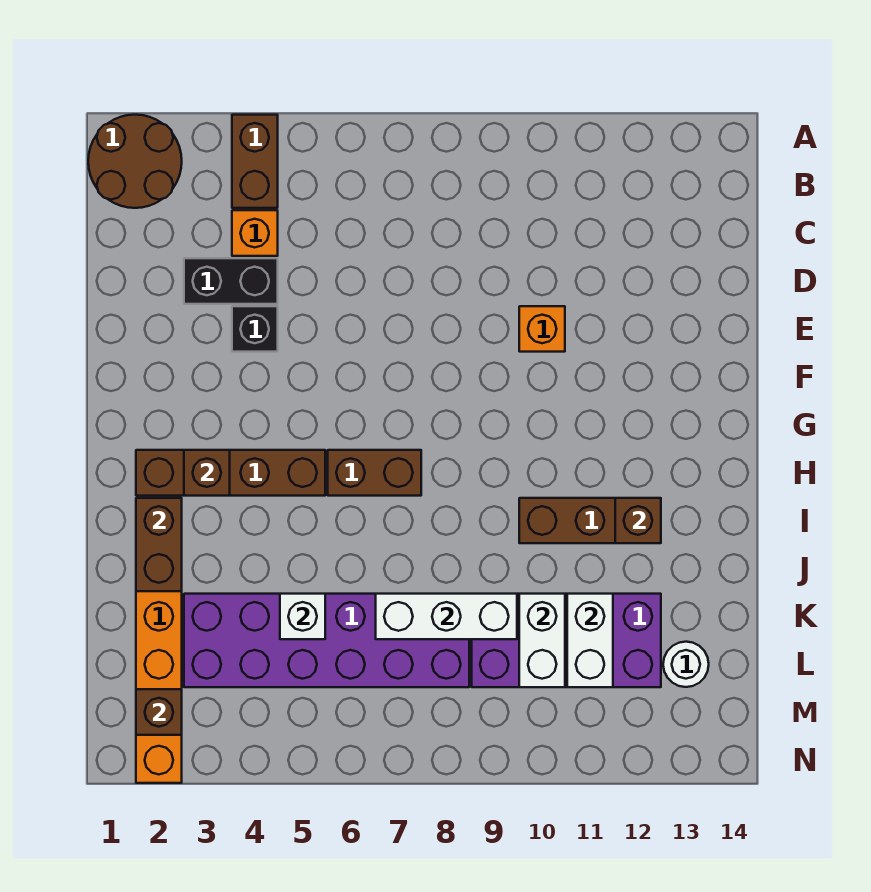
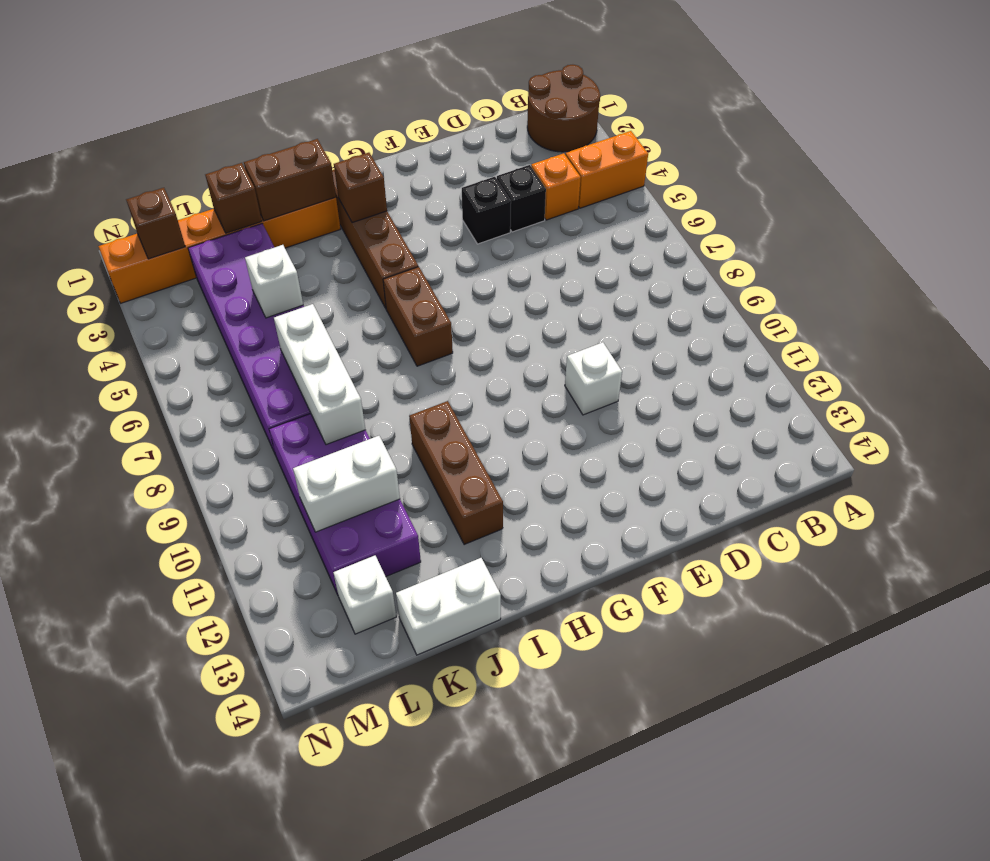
brown brick A4:B4 level 1 -> orange brick A4:B4 level 1
black brick D3:D4 level 1 -> black brick D4 level 1
orange brick E10 level 1 -> white brick E10 level 1
brown brick I12 level 2 -> brown brick K2 level 2
white brick K10:L10 level 2 -> white brick J14:K14 level 1
white round brick L13 level 1 -> white brick L13 level 1

